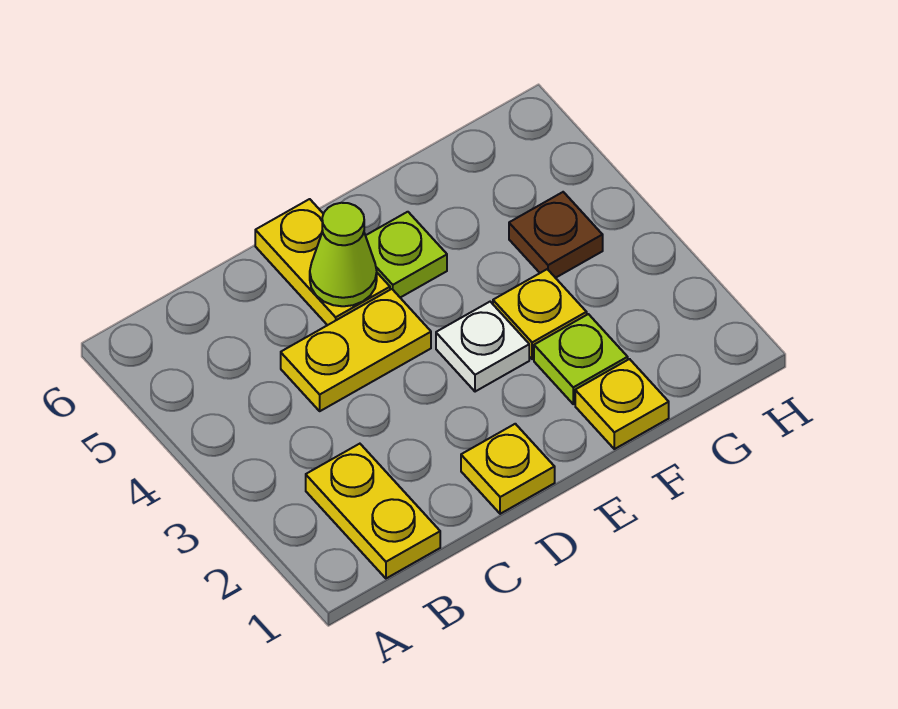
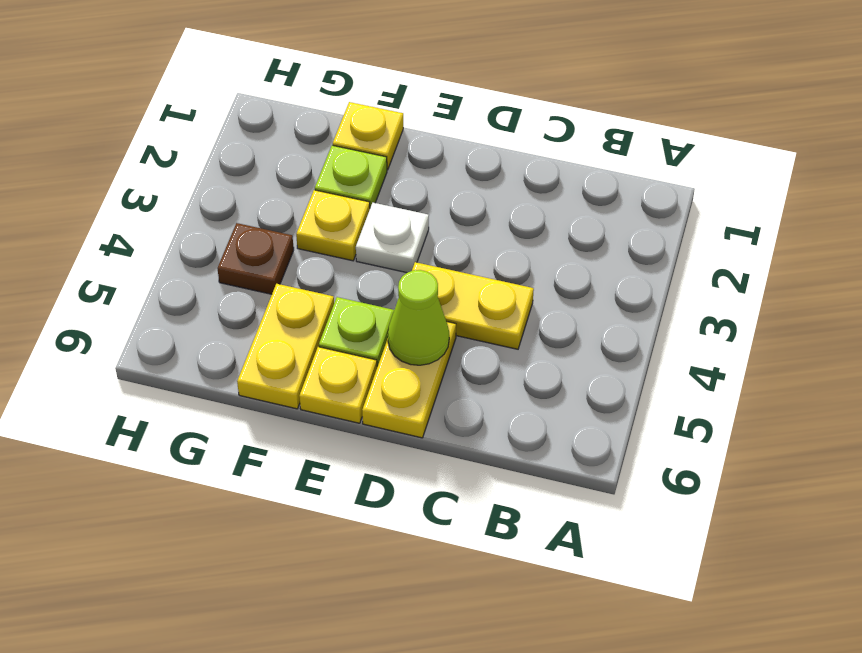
yellow plate B1:B2 level 1 -> yellow plate F5:F6 level 1
yellow plate D1 level 1 -> yellow plate E6 level 1

